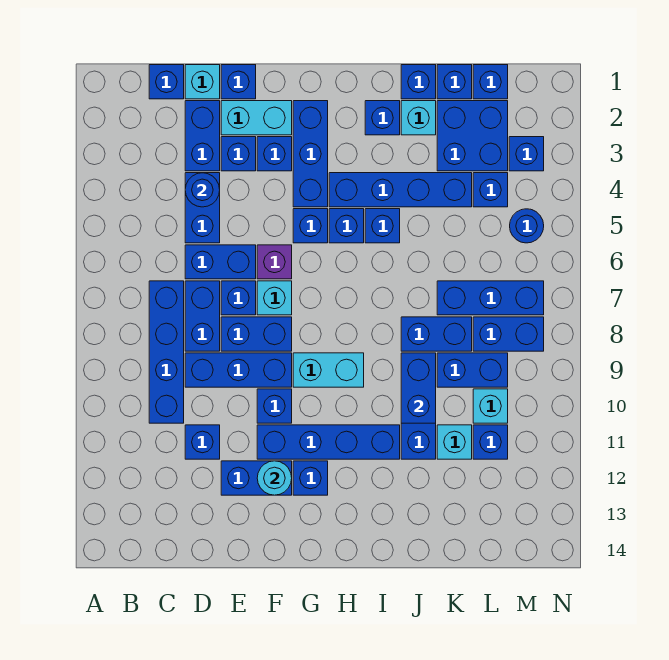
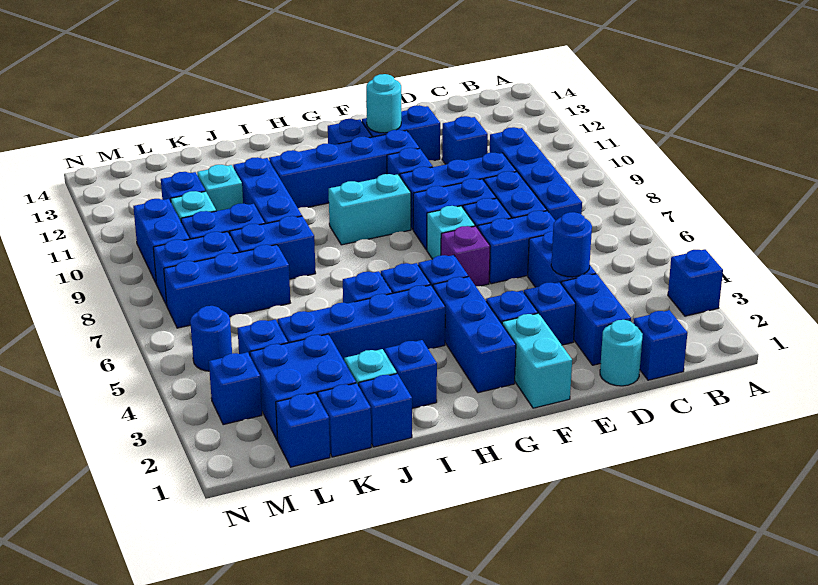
cyan brick D1 level 1 -> cyan round brick D1 level 1
blue brick E1 level 1 -> blue brick A3 level 1
cyan brick E2:F2 level 1 -> cyan brick F1:F2 level 1
blue brick J9:J10 level 2 -> blue brick M9:M10 level 1

